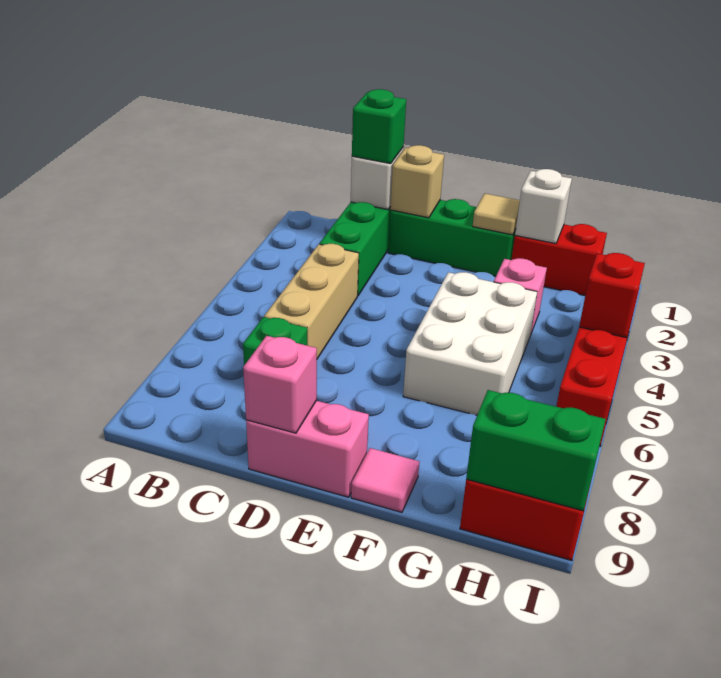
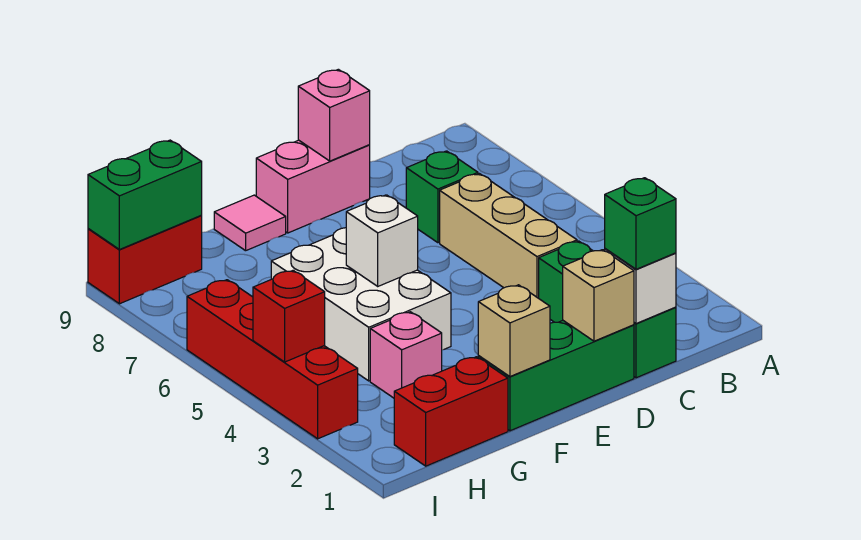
tan tile F1 level 2 -> tan brick F1 level 2
white brick G1 level 2 -> white brick F5 level 2

